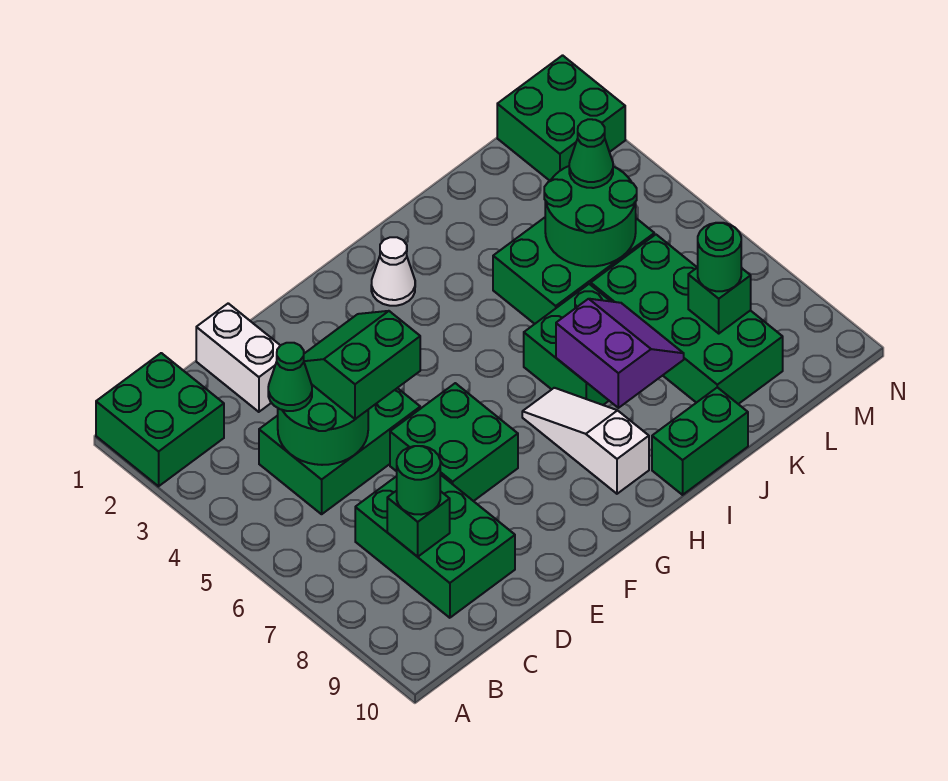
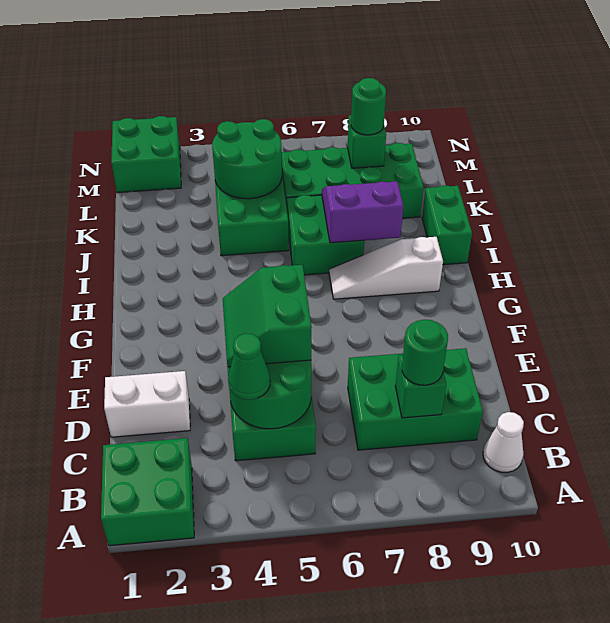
green brick E6:F7 level 1 -> none
white cone H2 level 1 -> white cone B10 level 1
green cone L4 level 3 -> none

